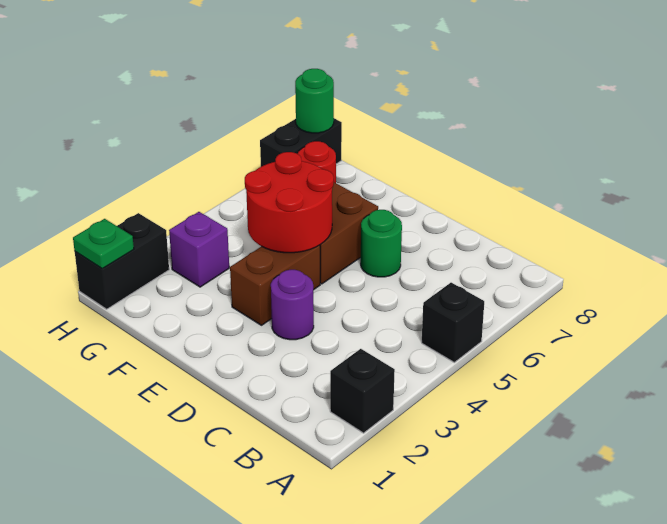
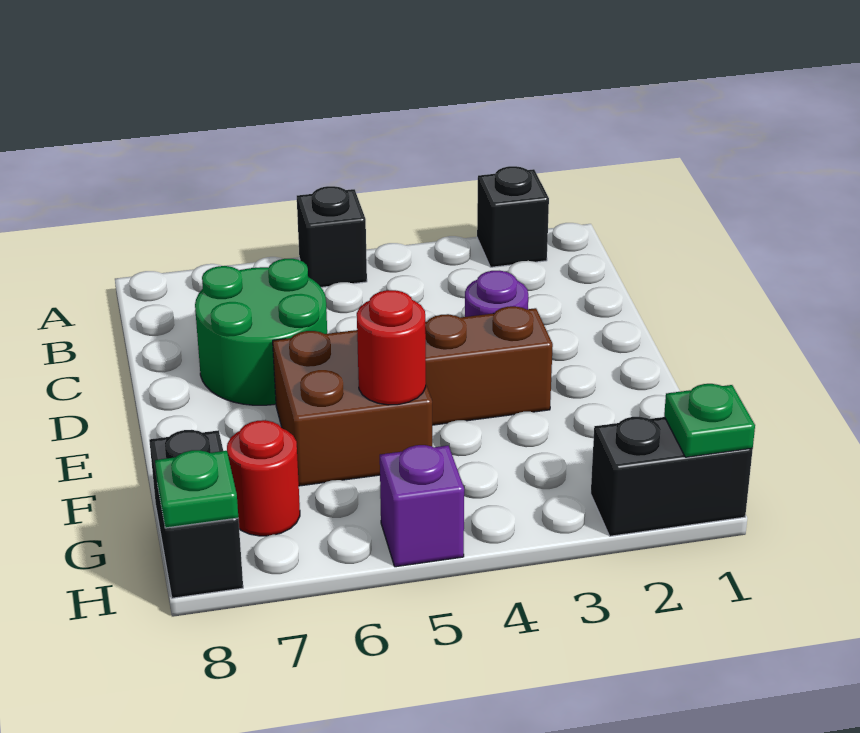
green round brick D6 level 1 -> green round brick C6:D7 level 1
red round brick E4:F5 level 2 -> red round brick F5 level 2
purple brick G3 level 1 -> purple brick H5 level 1
black brick H7:H8 level 1 -> black brick G8:H8 level 1
green round brick H8 level 2 -> green plate H8 level 2

